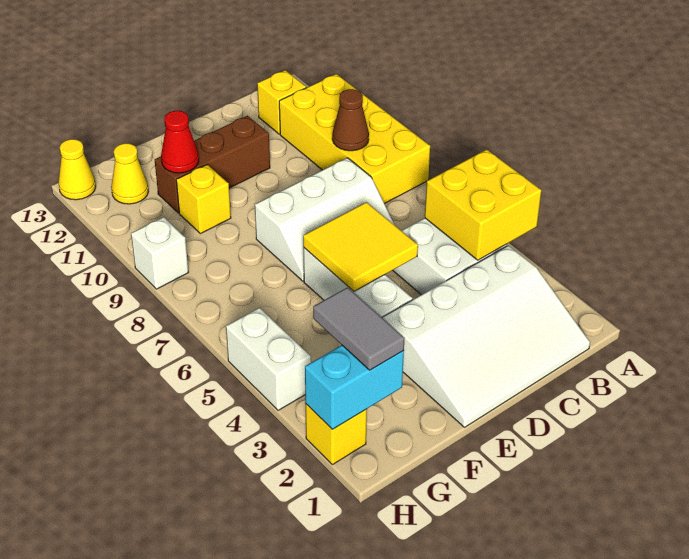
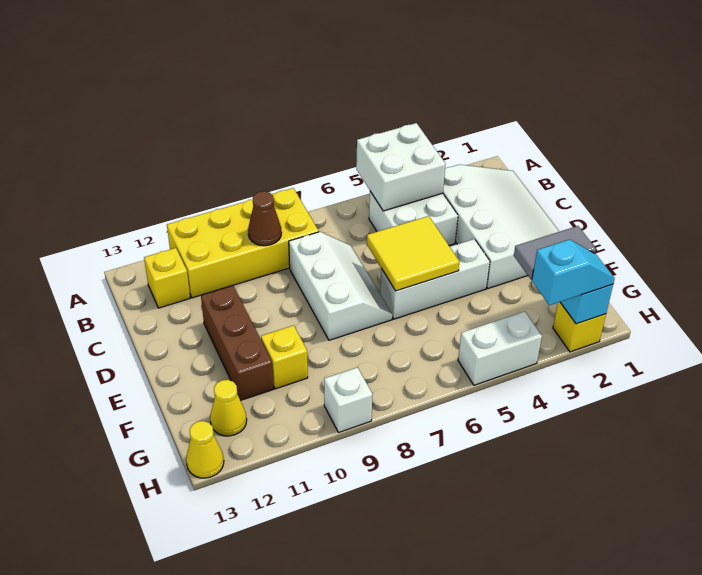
yellow brick A4:B5 level 2 -> white brick A4:B5 level 2
red cone F11 level 2 -> none
none -> cyan slope H2:H3 level 3 top 3

